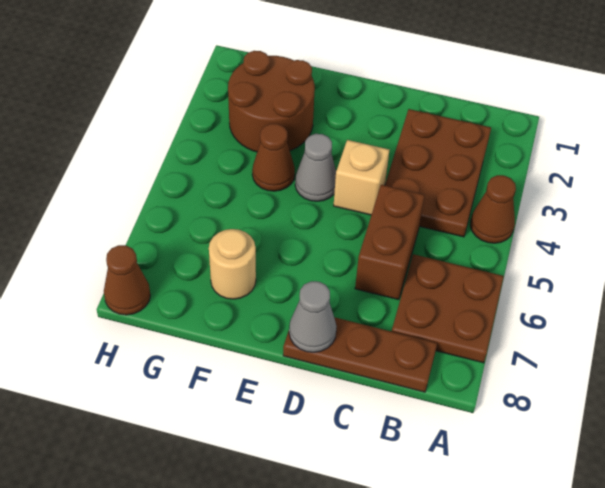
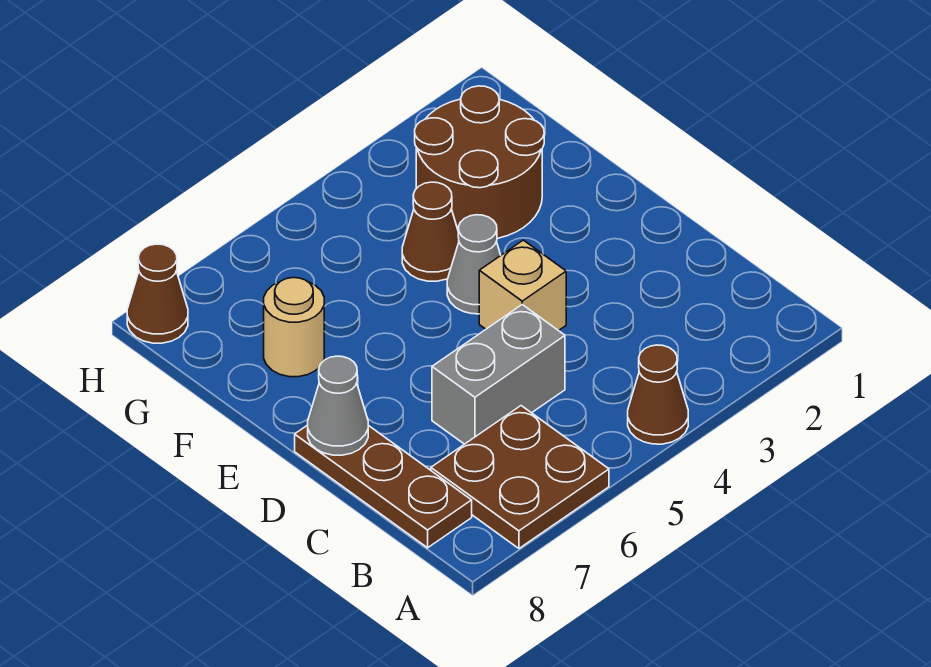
brown plate B2:C4 level 1 -> none
brown brick C5:C6 level 1 -> grey brick C5:C6 level 1

